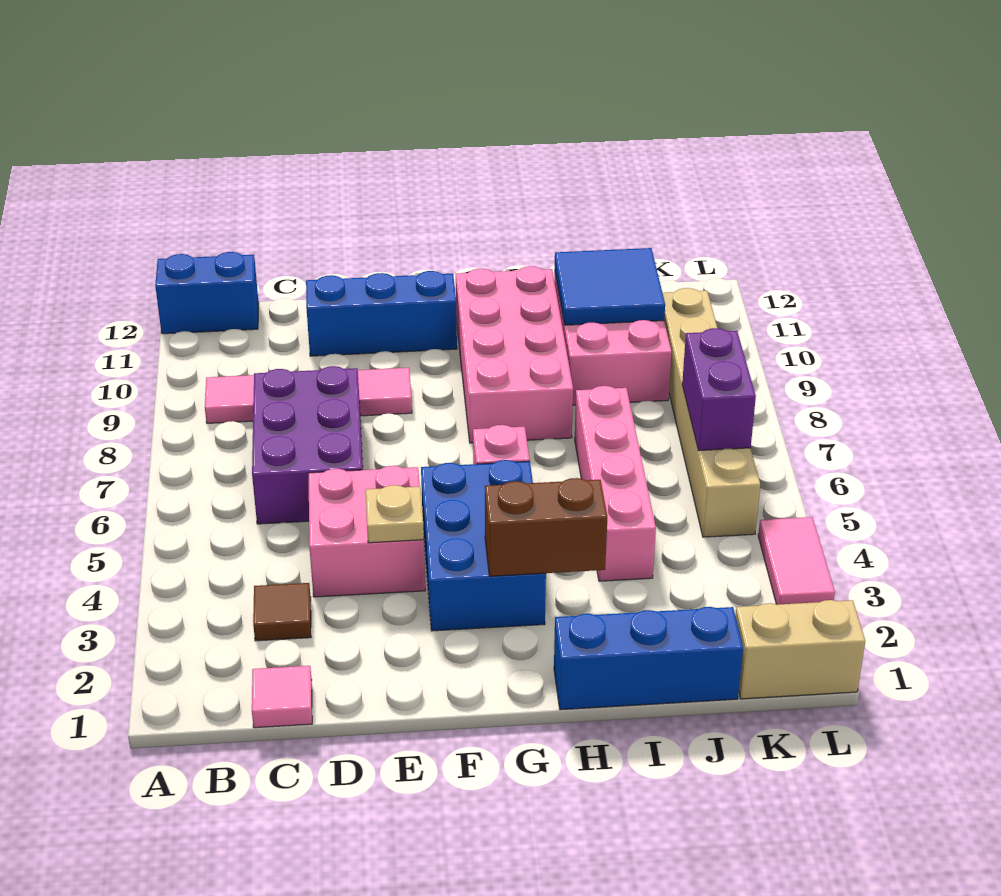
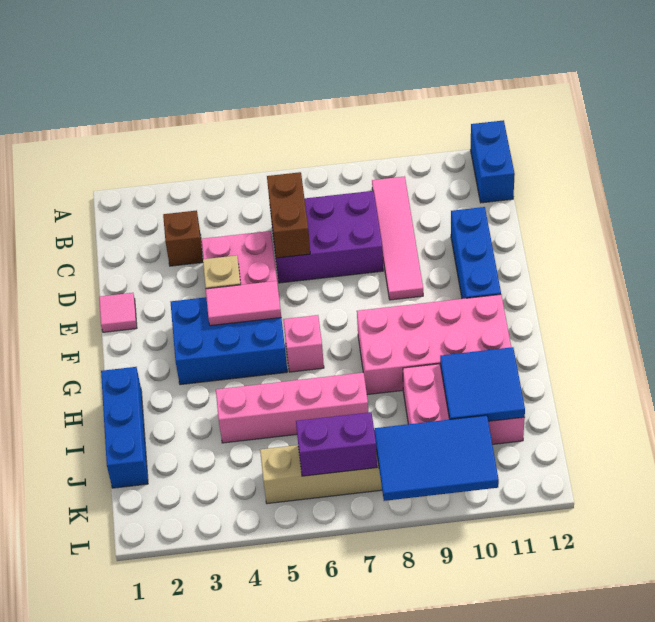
pink tile C1 level 1 -> pink tile E1 level 1
brown tile C3 level 1 -> brown brick C3 level 1
brown brick G3:H3 level 2 -> brown brick C6:D6 level 2
tan brick K1:L1 level 1 -> none
none -> blue tile K8:L10 level 2
pink tile L3:L4 level 1 -> pink tile F4:F5 level 2

